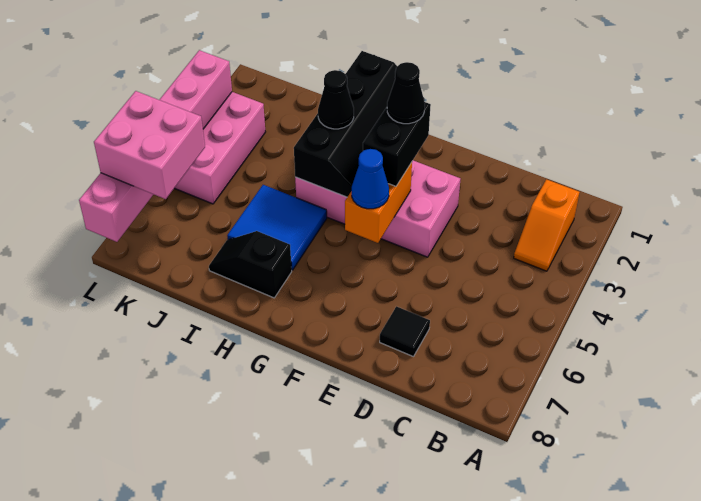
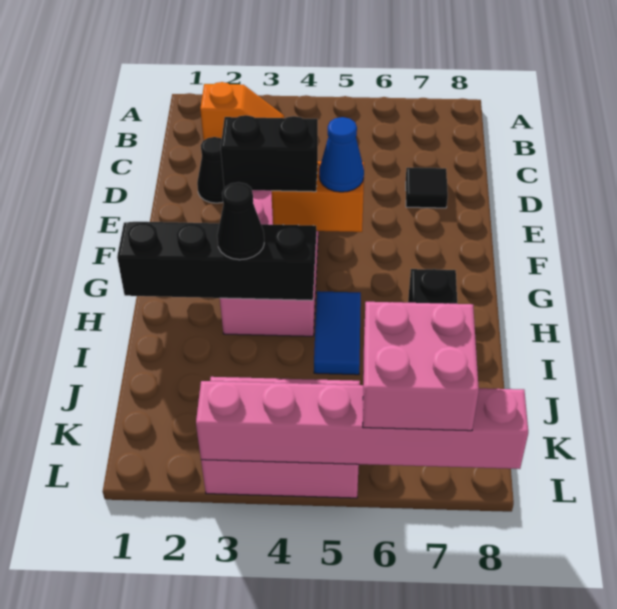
black cone F3 level 4 -> black cone D2 level 1
blue tile H5:I6 level 1 -> blue tile H5:I5 level 1

